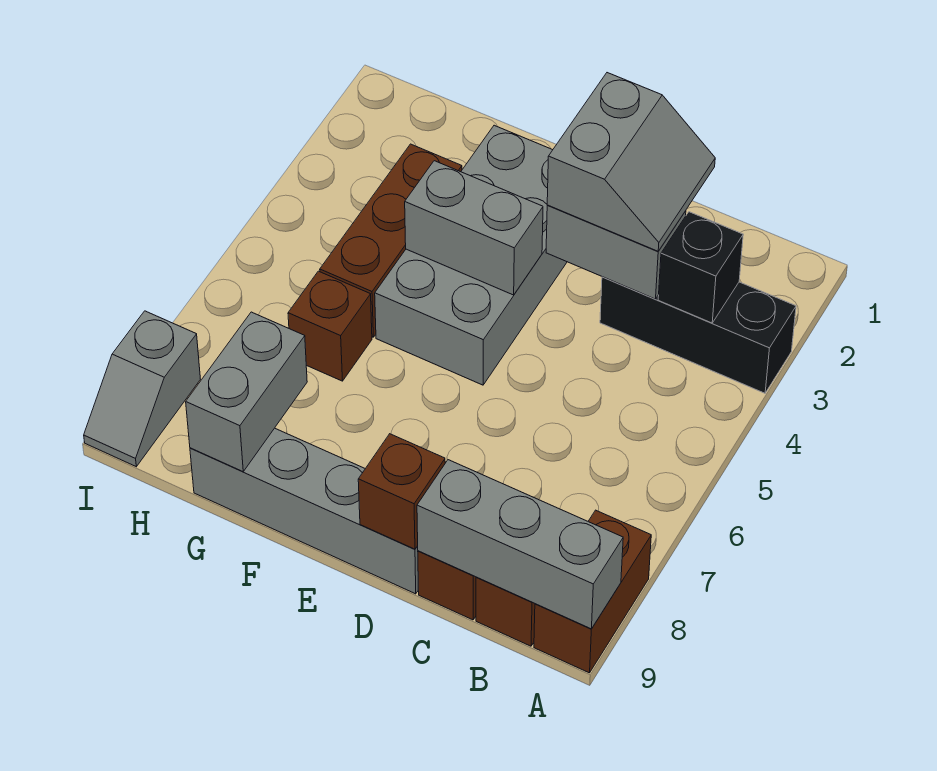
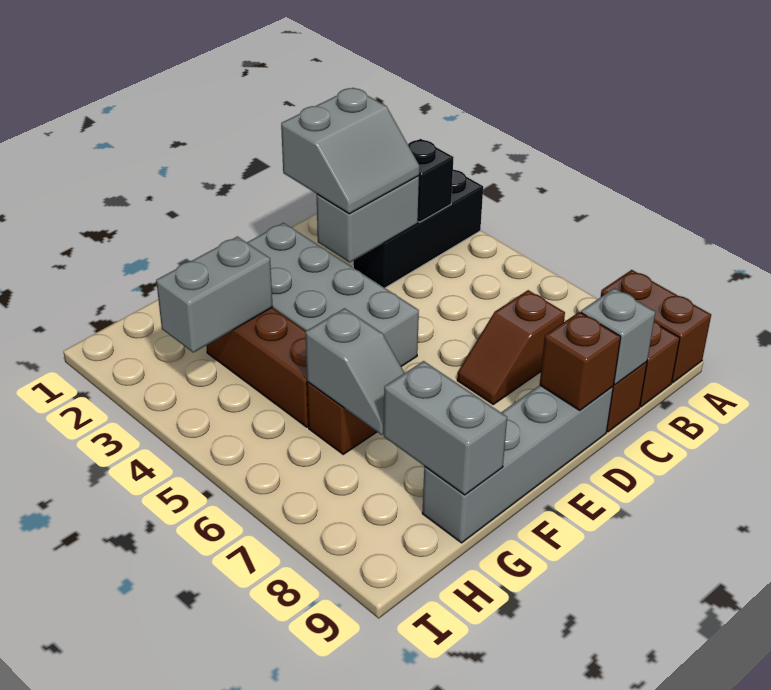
grey brick A9:C9 level 2 -> grey brick C9 level 2
grey slope C2:D3 level 3 top D -> grey slope C2:D3 level 3 top 2
none -> brown slope C7:D7 level 1 top C
grey brick E4:F4 level 2 -> grey brick G3:H3 level 2
grey slope I8:I9 level 1 top 8 -> grey slope G6:G7 level 2 top 6

